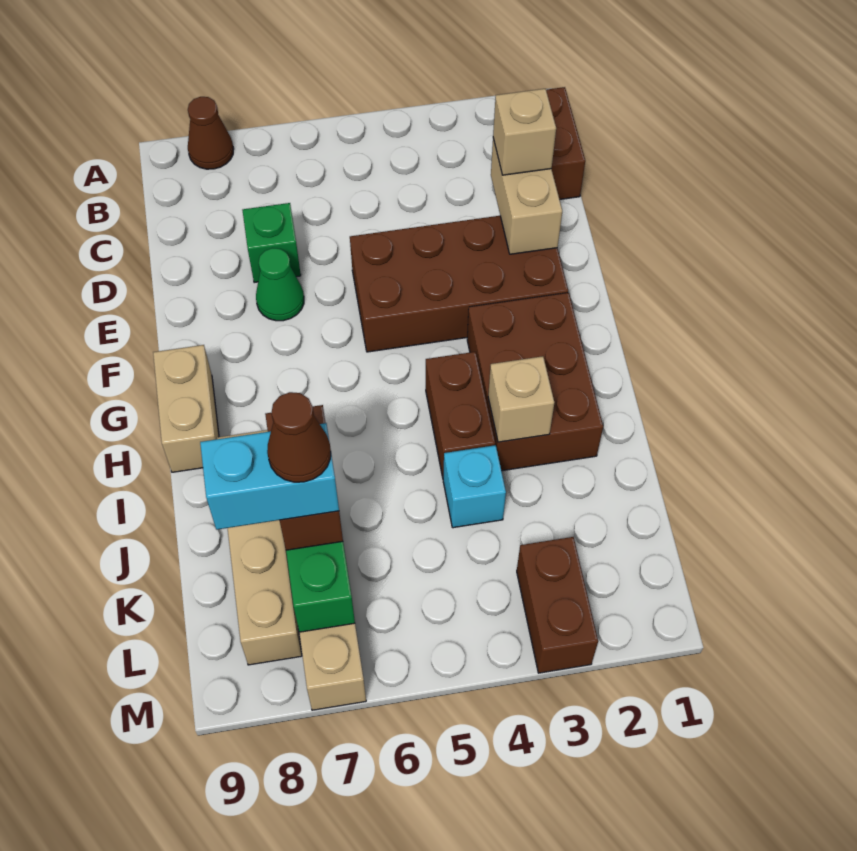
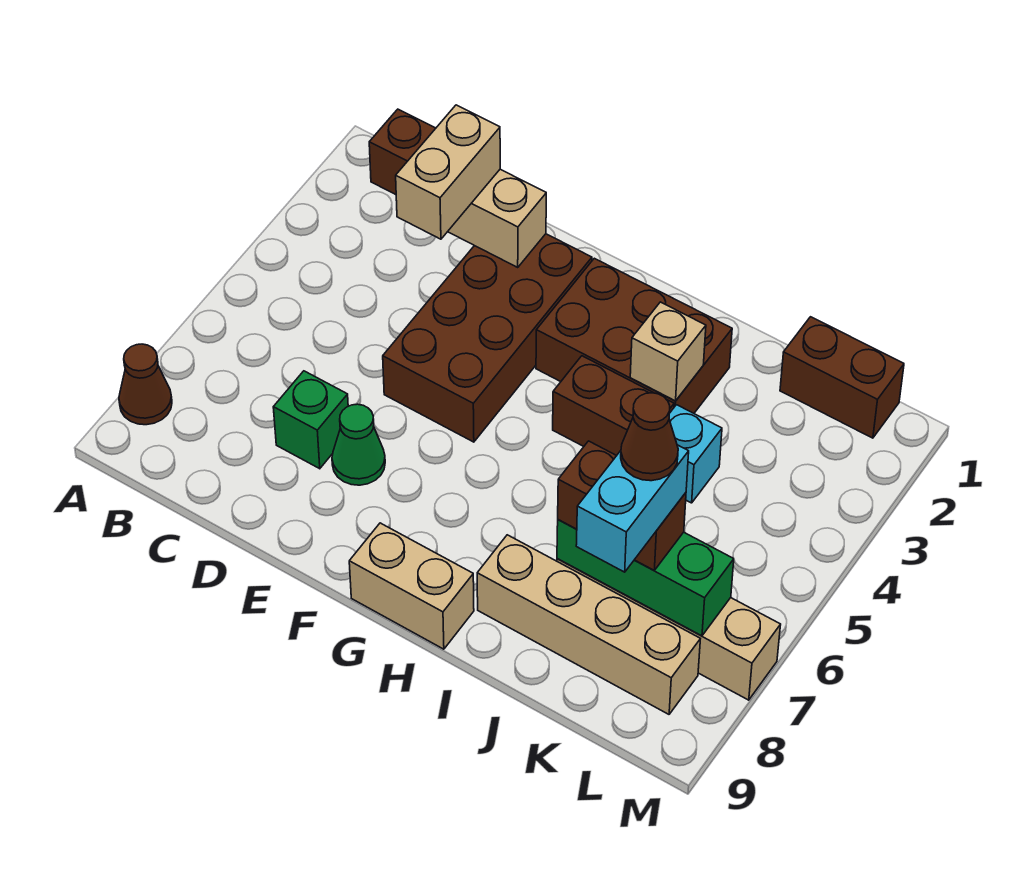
tan brick D2 level 3 -> tan brick D2:D3 level 3
brown brick L3:M3 level 1 -> brown brick K1:L1 level 1

